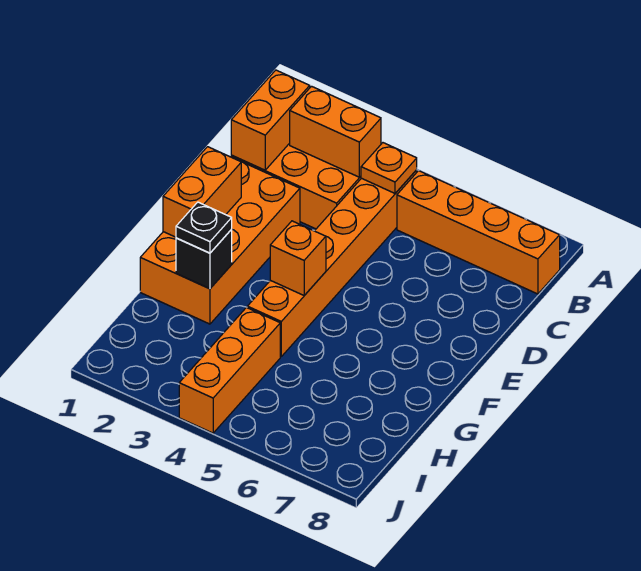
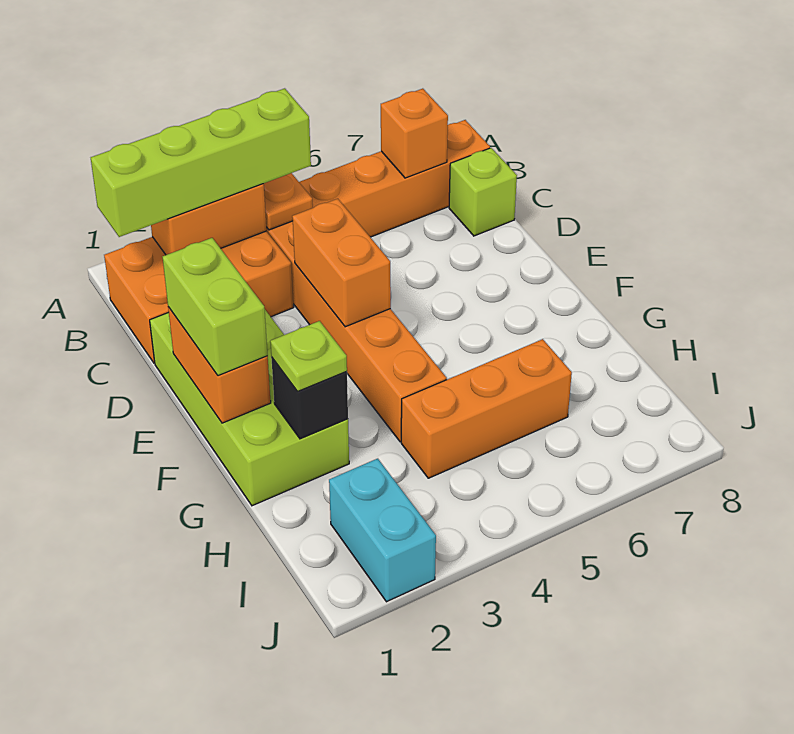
orange brick B1:C1 level 2 -> orange brick D4:E4 level 2
none -> lime brick B1:B4 level 3
none -> lime brick C8 level 1
orange brick D1:G2 level 1 -> lime brick D1:G2 level 1
none -> lime brick E1:F1 level 3
orange brick F4 level 2 -> orange brick B7 level 2
black plate G2 level 3 -> lime plate G2 level 3
orange brick H4:J4 level 1 -> orange brick H4:H6 level 1
none -> cyan brick I2:J2 level 1

